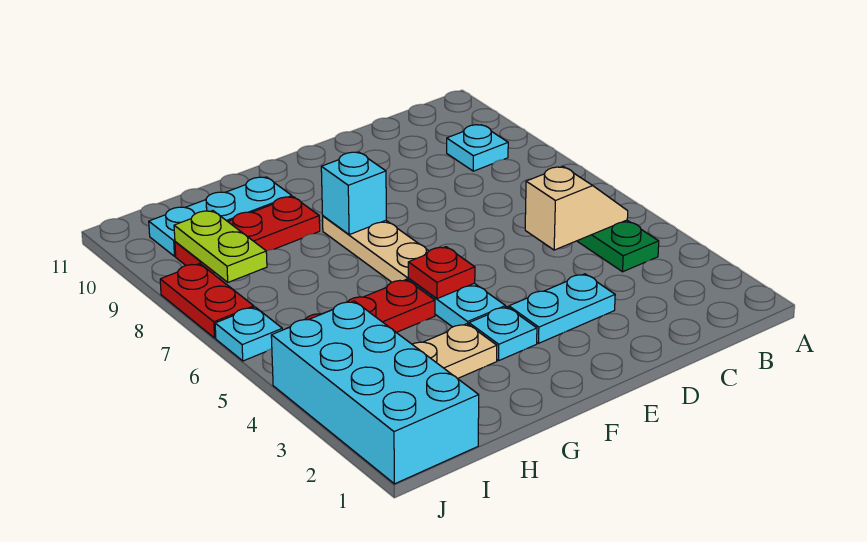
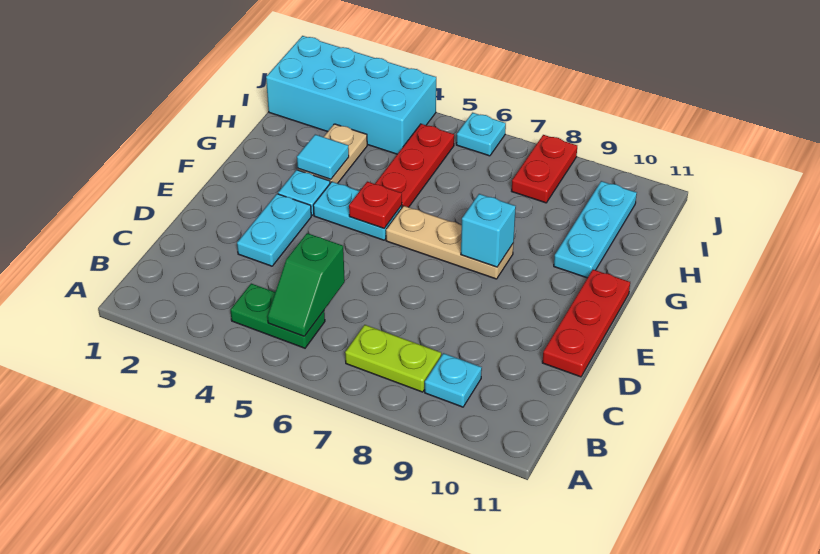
tan slope B5:C5 level 2 top C -> green slope B5:C5 level 2 top C
none -> cyan tile G3 level 2
red plate G9:I9 level 1 -> red plate D11:F11 level 1
lime plate I8:I9 level 2 -> lime plate B7:B8 level 1
red plate J7:J8 level 1 -> red plate I8:J8 level 1

